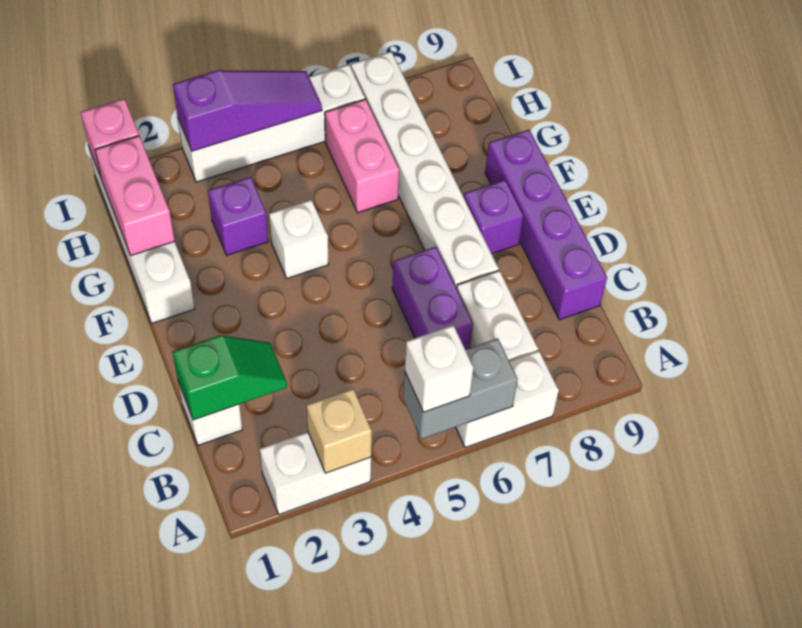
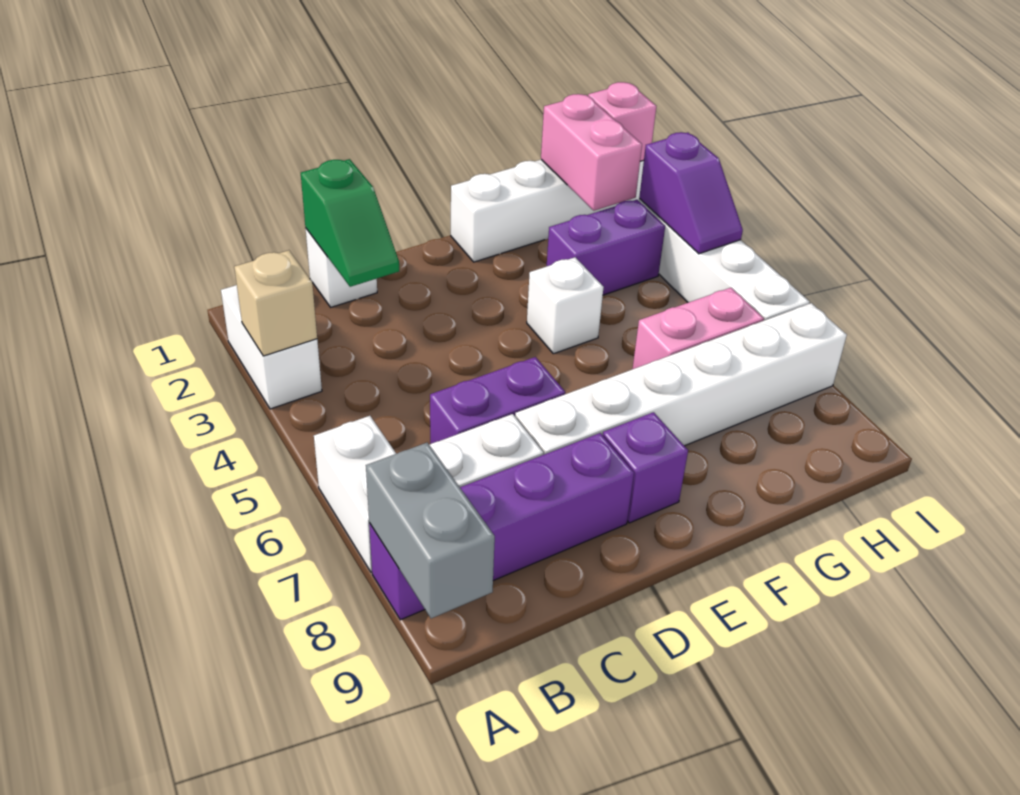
grey brick A5:A6 level 2 -> grey brick A8:A9 level 2
white brick A5 level 3 -> none
purple brick C9:F9 level 1 -> purple brick A8:D8 level 1
pink brick G1:H1 level 2 -> pink brick H1:H2 level 2
purple brick G3 level 1 -> purple brick G3:H3 level 1
purple slope I3:I5 level 2 top 3 -> purple slope I3:I4 level 2 top 3

